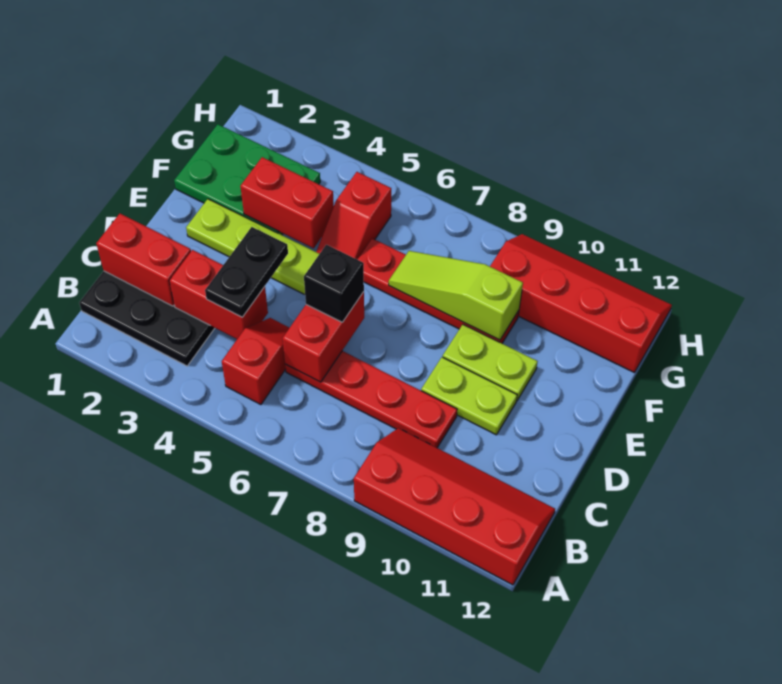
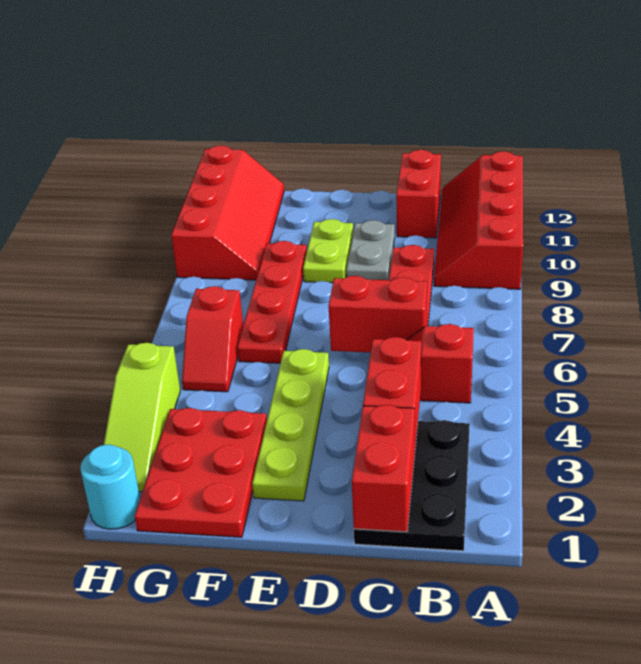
black plate C4:D4 level 3 -> none
black brick D6 level 3 -> none
lime plate D9:D10 level 1 -> grey plate D9:D10 level 1
green plate F1:G3 level 1 -> red plate F1:G3 level 1
red brick F3:F4 level 2 -> red brick C11:C12 level 1
red slope F5:G5 level 1 top G -> red slope G5:G6 level 1 top 6
lime slope F7:F9 level 2 top 9 -> lime slope H2:H4 level 1 top 4
red slope G9:H12 level 1 top G -> red slope G9:H12 level 1 top H
none -> cyan round brick H1 level 1

